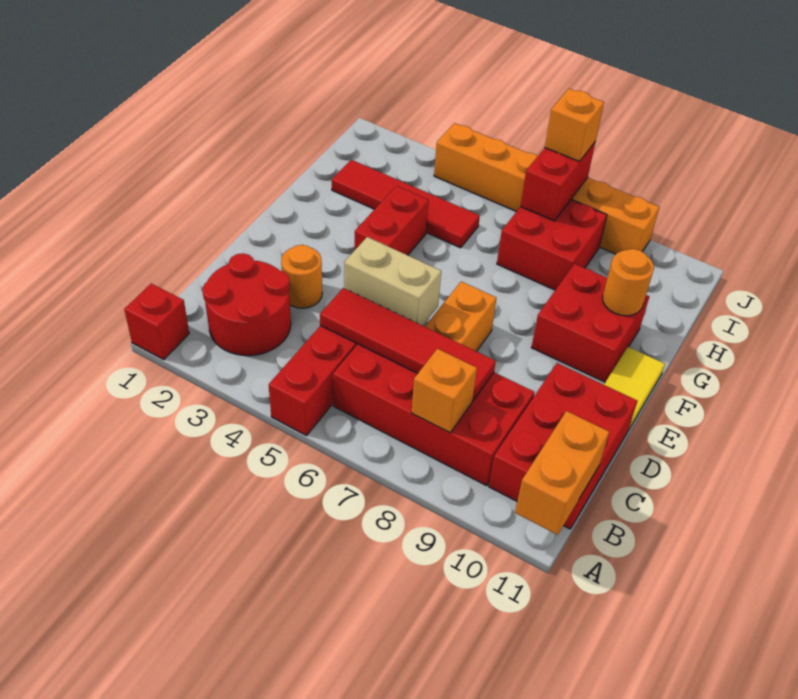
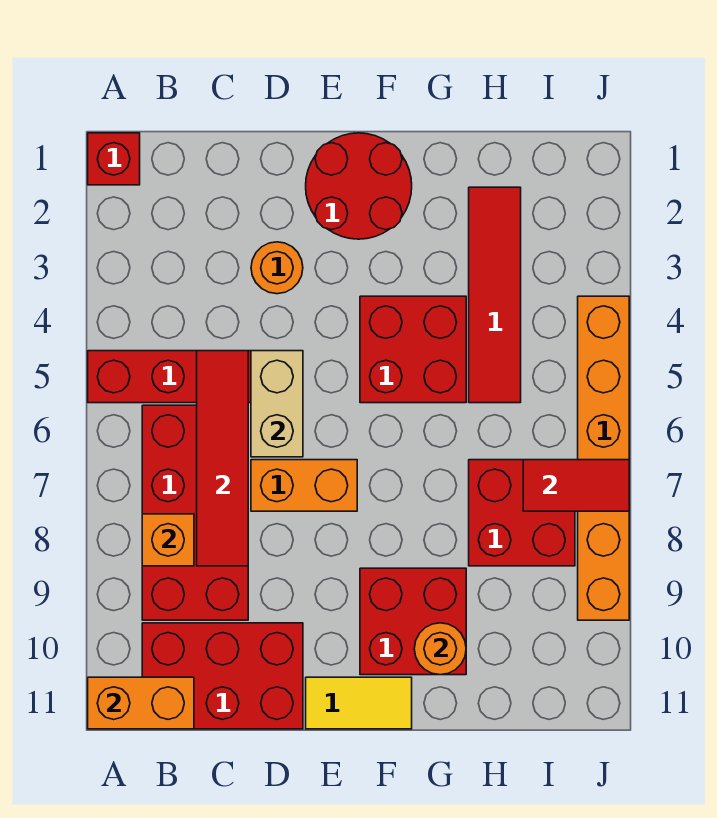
red round brick B2:C3 level 1 -> red round brick E1:F2 level 1
red brick F4:G4 level 1 -> red brick F4:G5 level 1
red brick I7:J7 level 2 -> red tile I7:J7 level 2
orange brick J7 level 3 -> none

